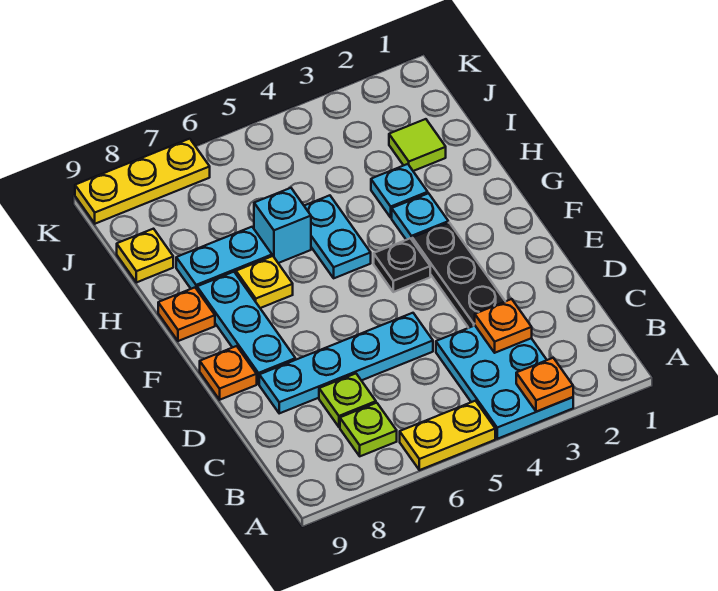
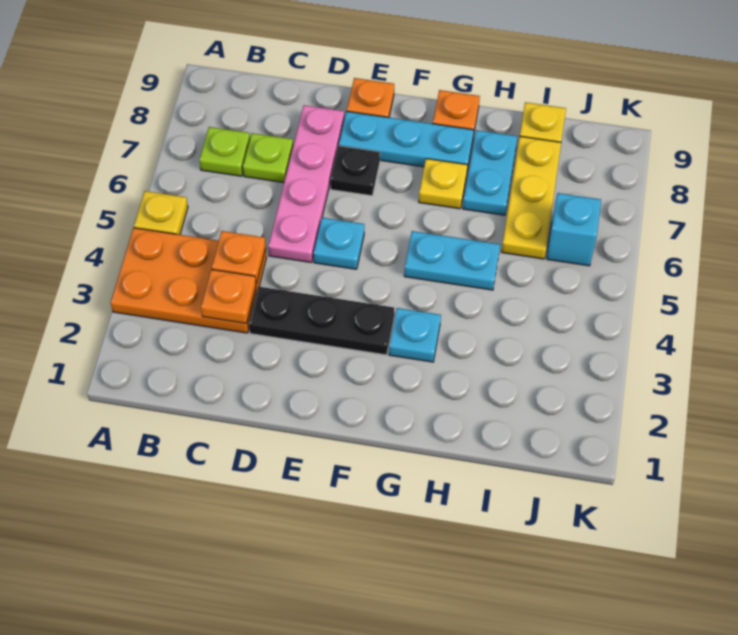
cyan plate A3:C4 level 1 -> orange plate A3:C4 level 1
orange plate A3 level 2 -> orange plate C4 level 2
yellow plate A5:A6 level 1 -> yellow plate A5 level 1
cyan plate D5:D8 level 1 -> pink plate D5:D8 level 1
black plate F4 level 1 -> black plate E7 level 1
cyan plate H3 level 1 -> cyan plate E5 level 1
cyan brick H6 level 1 -> cyan brick J6 level 1
lime tile I2 level 1 -> none
yellow plate K7:K9 level 1 -> yellow plate I6:I8 level 1

